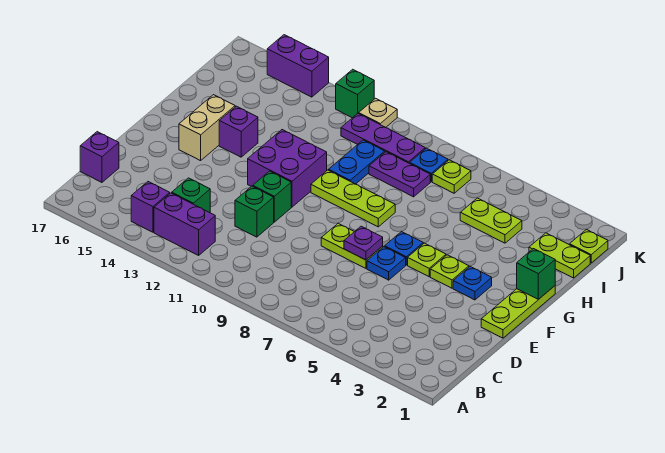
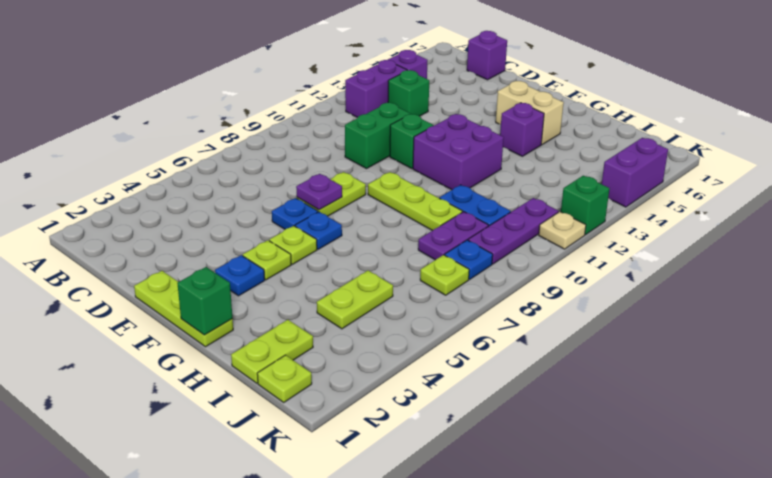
green brick D11 level 1 -> green brick D10:D11 level 1
lime plate G8:G10 level 1 -> lime plate F9:H9 level 1

